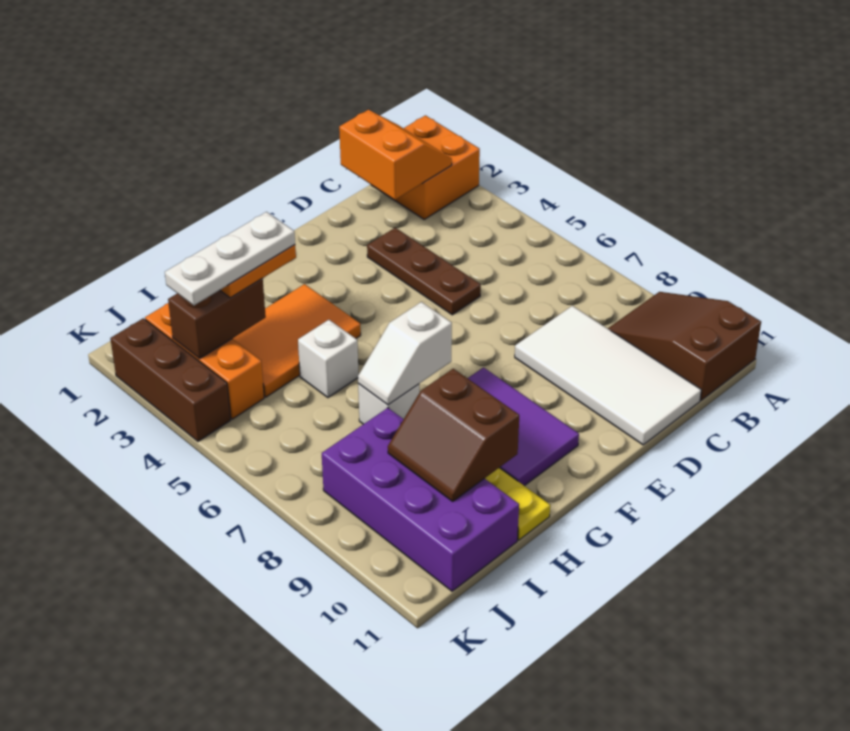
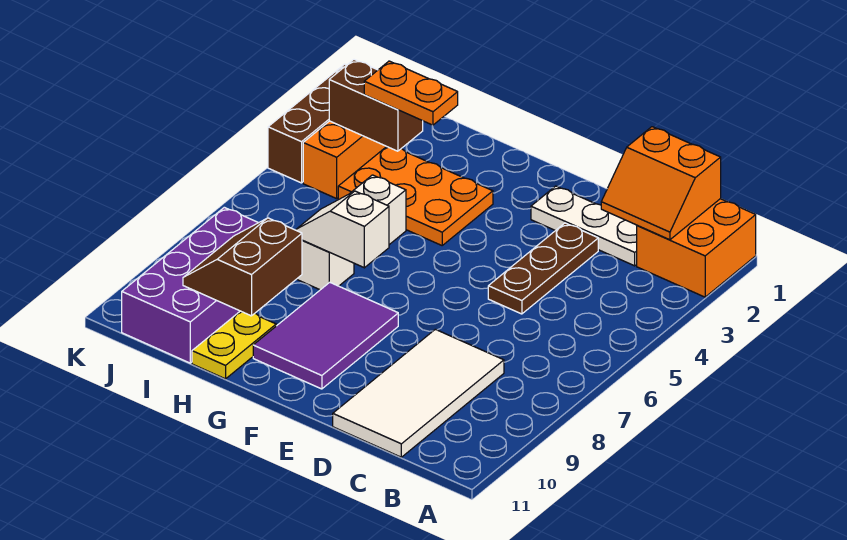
brown slope A9:B11 level 1 top 11 -> none
orange slope B1:C2 level 2 top C -> orange slope B1:C2 level 2 top 1
orange tile G3:I4 level 1 -> orange plate G3:I4 level 1
white plate H3:J3 level 4 -> white plate C2:E2 level 1

